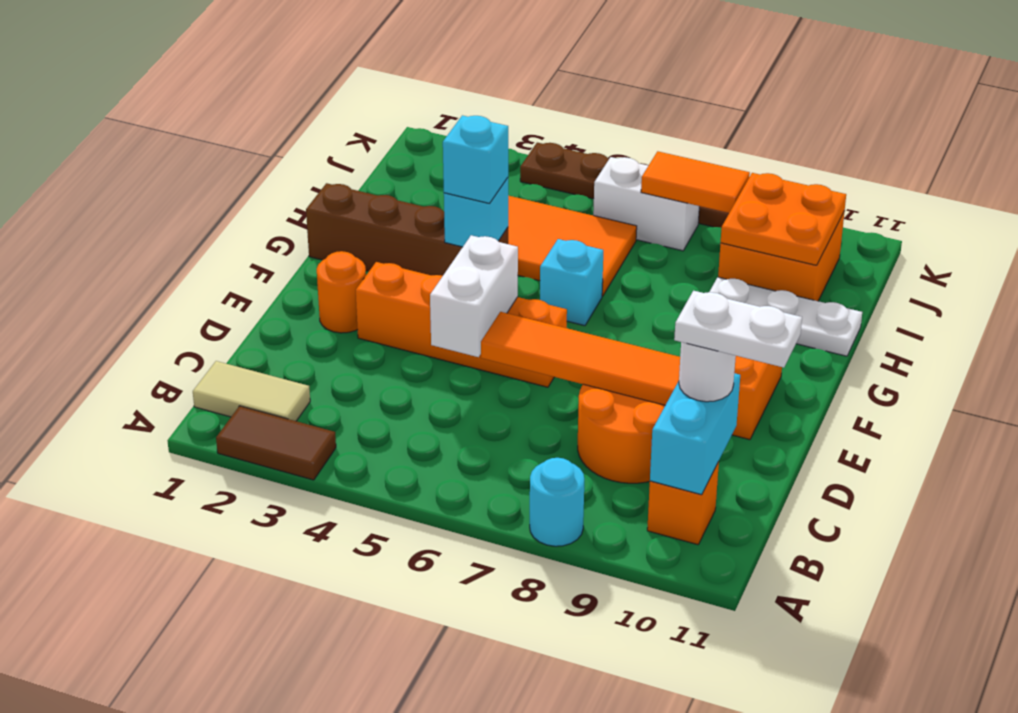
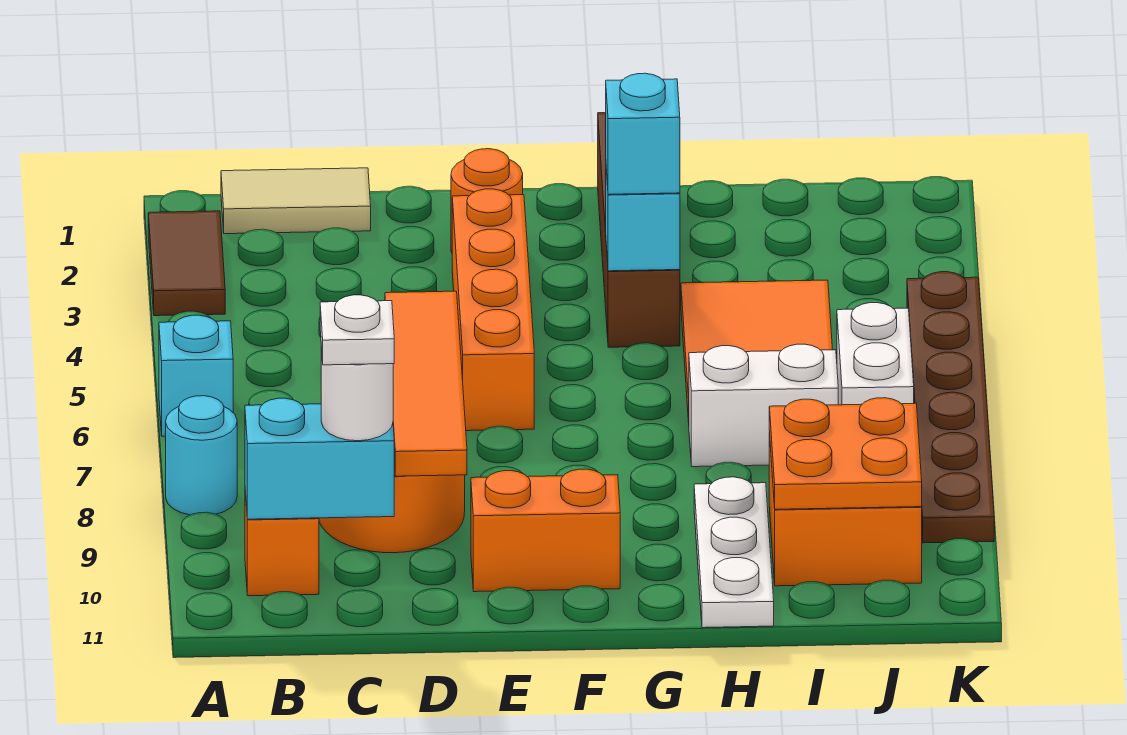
tan tile B1:B2 level 1 -> tan tile B1:C1 level 1
white plate C10:C11 level 4 -> white plate C10 level 4
white brick D5:E5 level 2 -> white brick H7:I7 level 1
cyan brick G6 level 1 -> cyan brick A6 level 1
orange tile J7:J8 level 2 -> none

